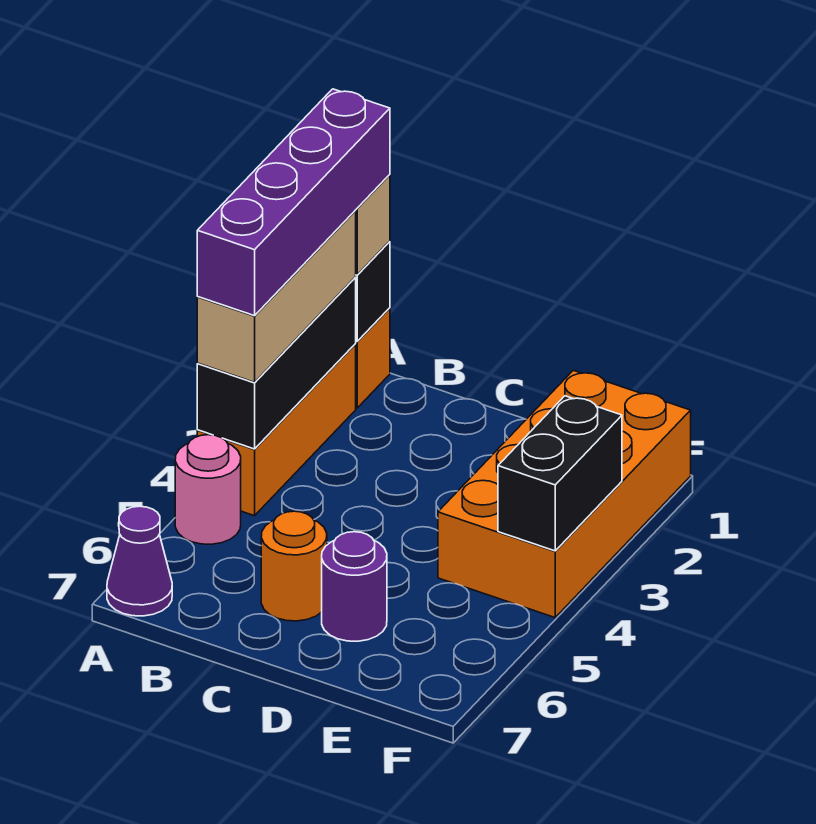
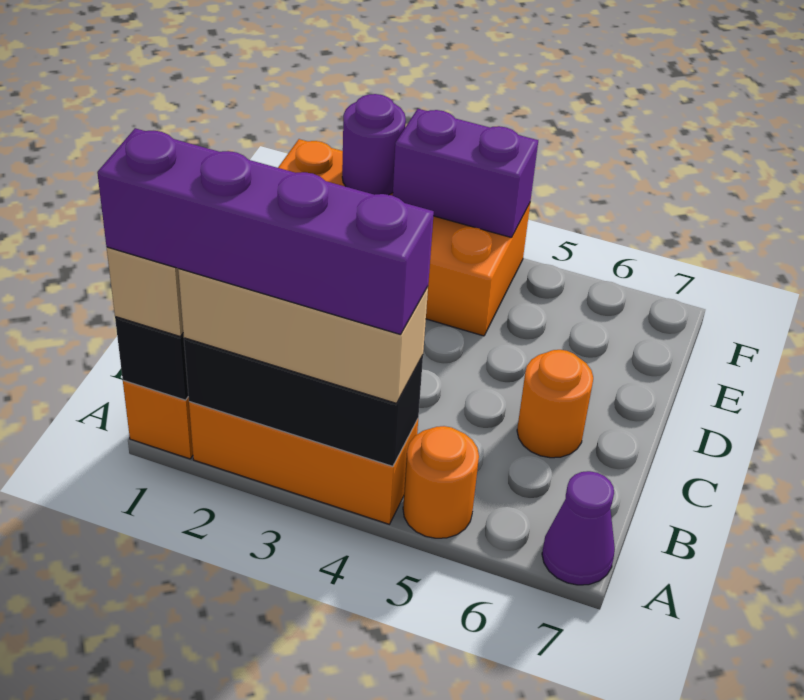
pink round brick A5 level 1 -> orange round brick A5 level 1
purple round brick D6 level 1 -> purple round brick F2 level 2
black brick F3:F4 level 2 -> purple brick F3:F4 level 2

